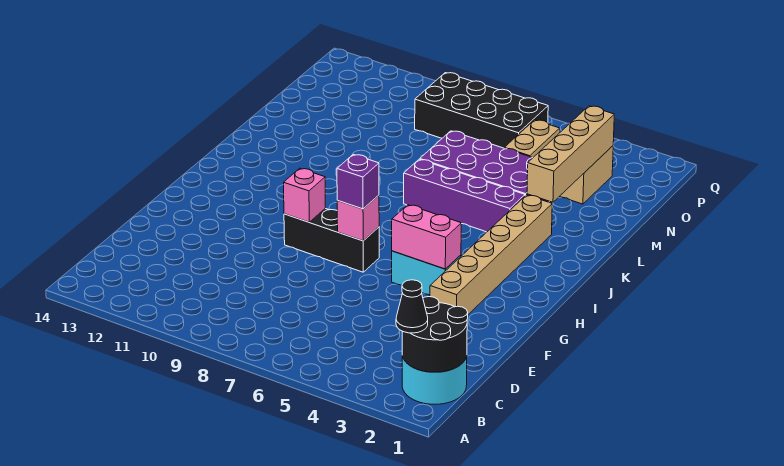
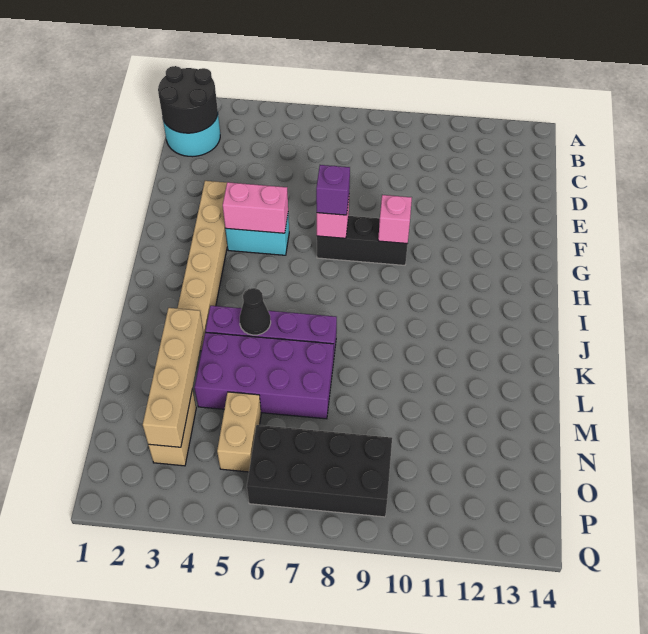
black cone B2 level 3 -> black cone K5 level 2

